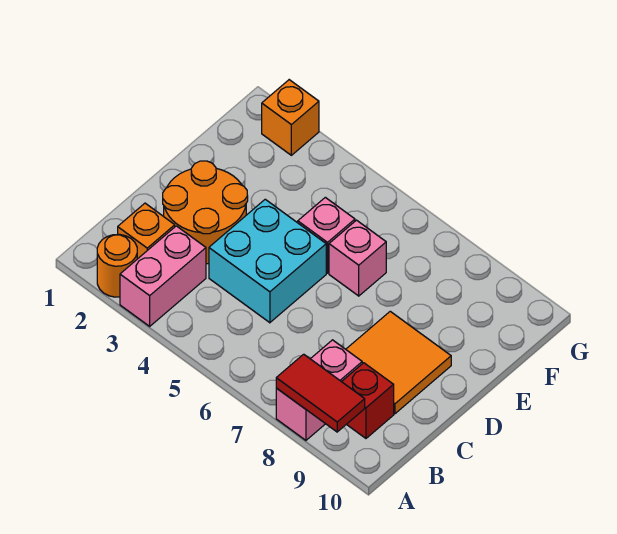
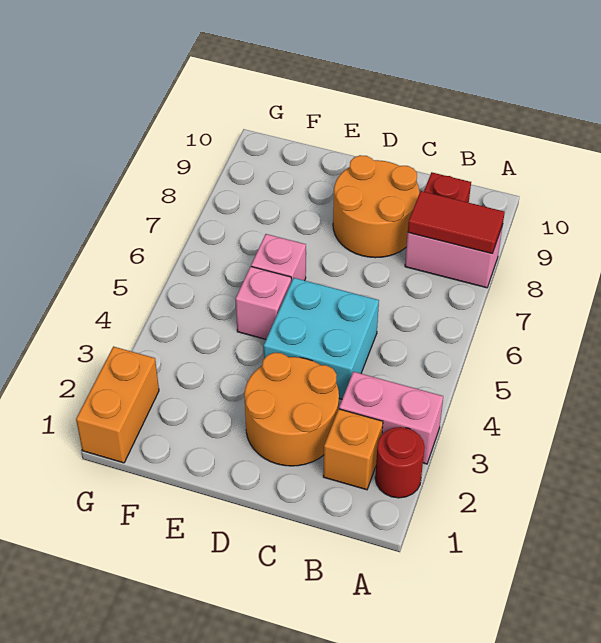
orange round brick A2 level 1 -> red round brick A2 level 1
red tile A8:A9 level 2 -> red tile A8:B8 level 2
orange tile C8:D9 level 1 -> orange round brick C8:D9 level 1
orange brick G2 level 1 -> orange brick G1:G2 level 1

